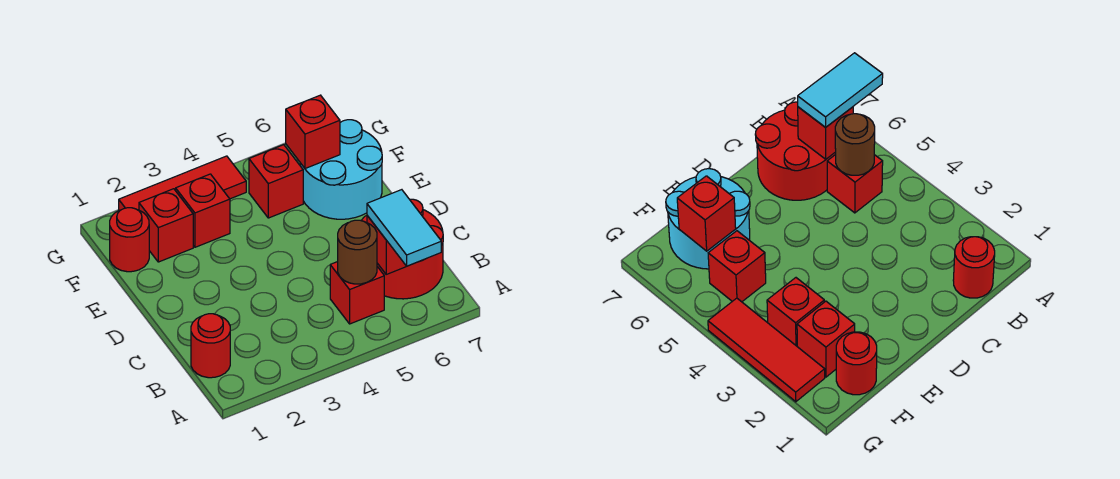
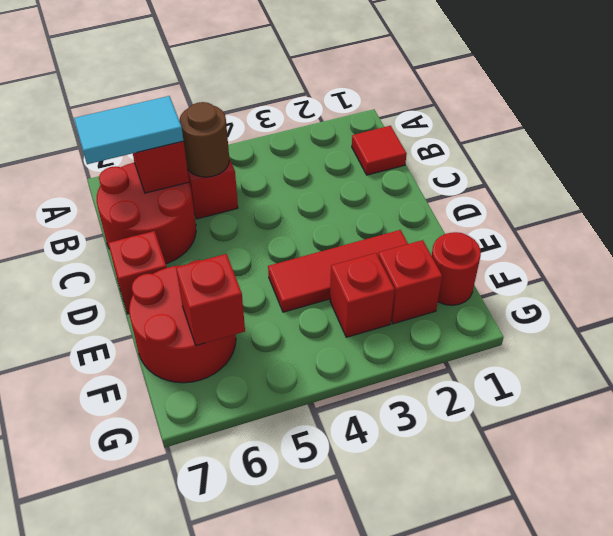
cyan tile A6:B6 level 3 -> cyan tile B6:B7 level 3
red round brick B1 level 1 -> red tile B1 level 1
cyan round brick E6:F7 level 1 -> red round brick E6:F7 level 1
red brick F5 level 1 -> red brick D7 level 1
red tile G2:G4 level 1 -> red tile E2:E4 level 1

